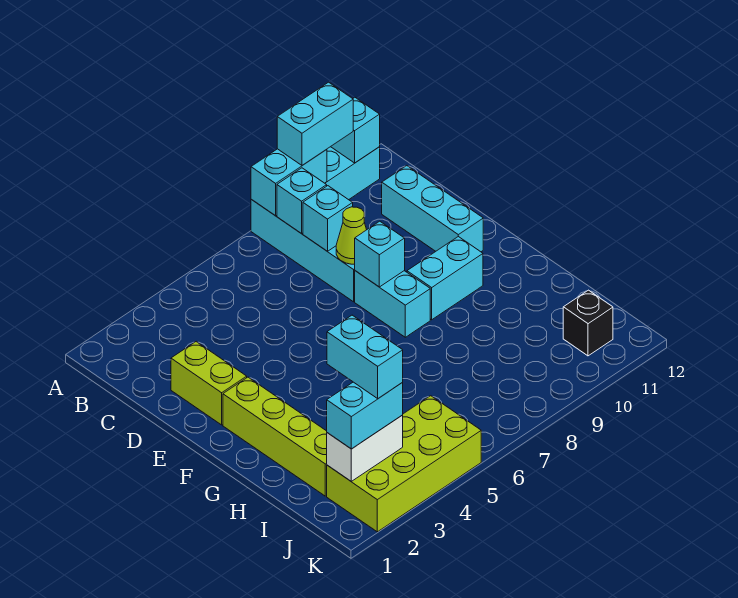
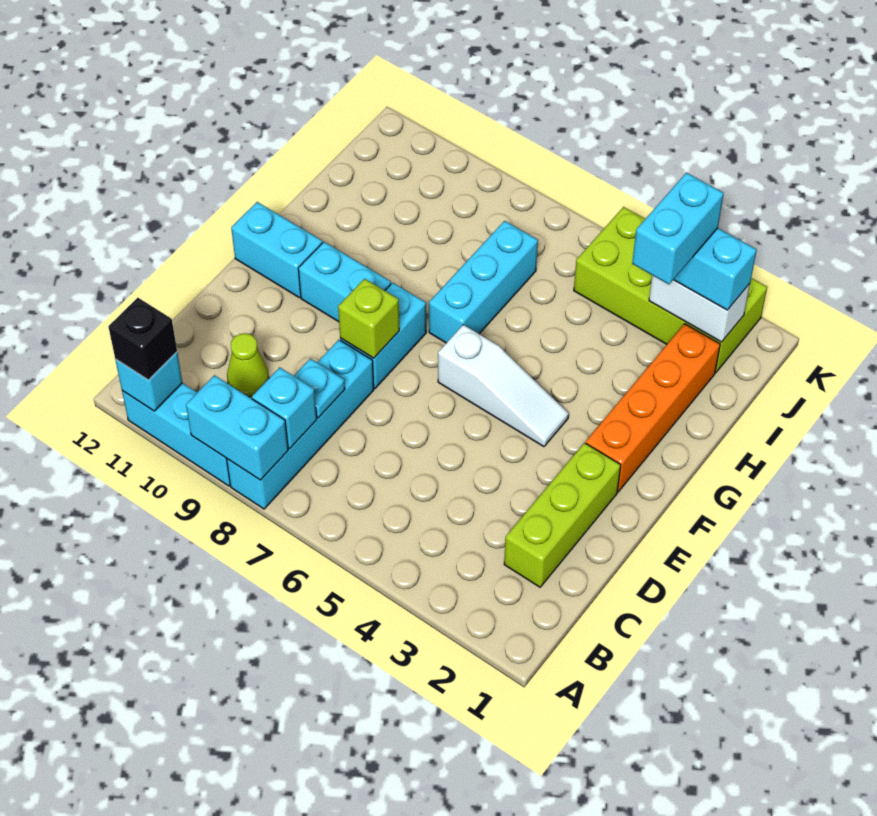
cyan brick A9:A10 level 3 -> cyan brick F11:F12 level 1
cyan brick C8 level 2 -> cyan plate C8 level 2
cyan brick C11:E11 level 1 -> cyan brick G7:I7 level 1
lime brick D2:E2 level 1 -> lime brick C2:E2 level 1
lime cone D8 level 2 -> lime cone C10 level 1
cyan brick E8 level 2 -> lime brick E8 level 2
lime brick F2:I2 level 1 -> orange brick F2:I2 level 1
none -> white slope F4:F6 level 1 top 6
black brick J11 level 1 -> black brick A11 level 3

